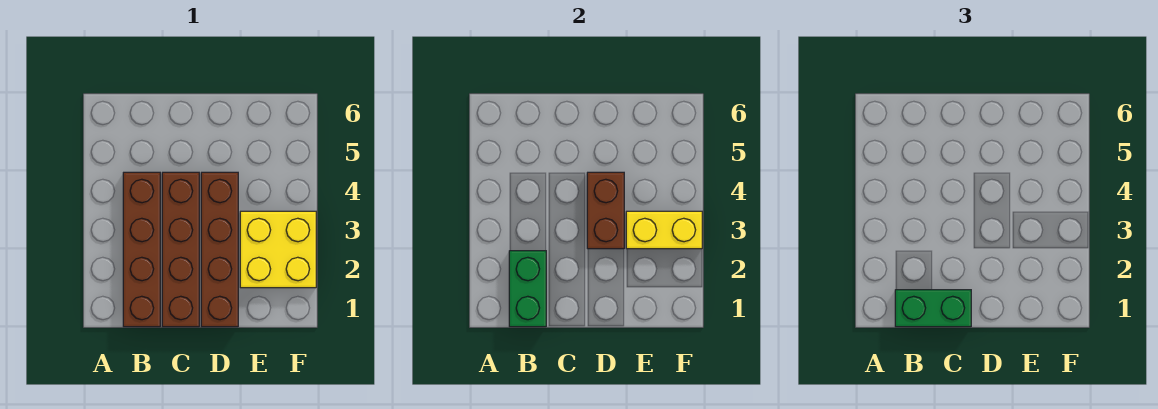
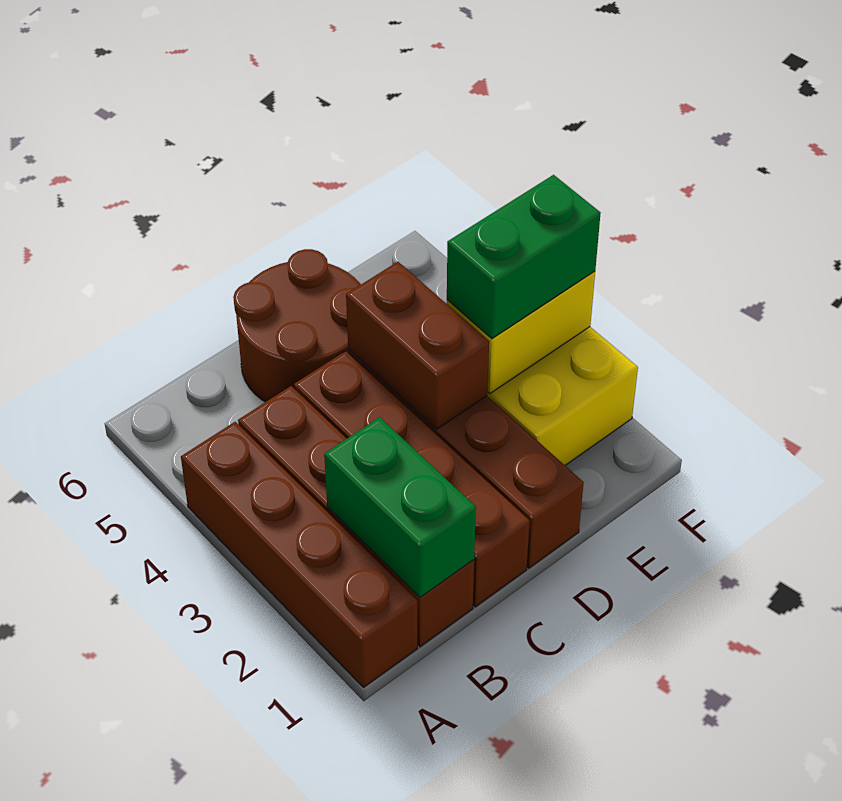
none -> brown brick A1:A4 level 1
green brick B1:C1 level 3 -> green brick E3:F3 level 3
none -> brown round brick C5:D6 level 1

